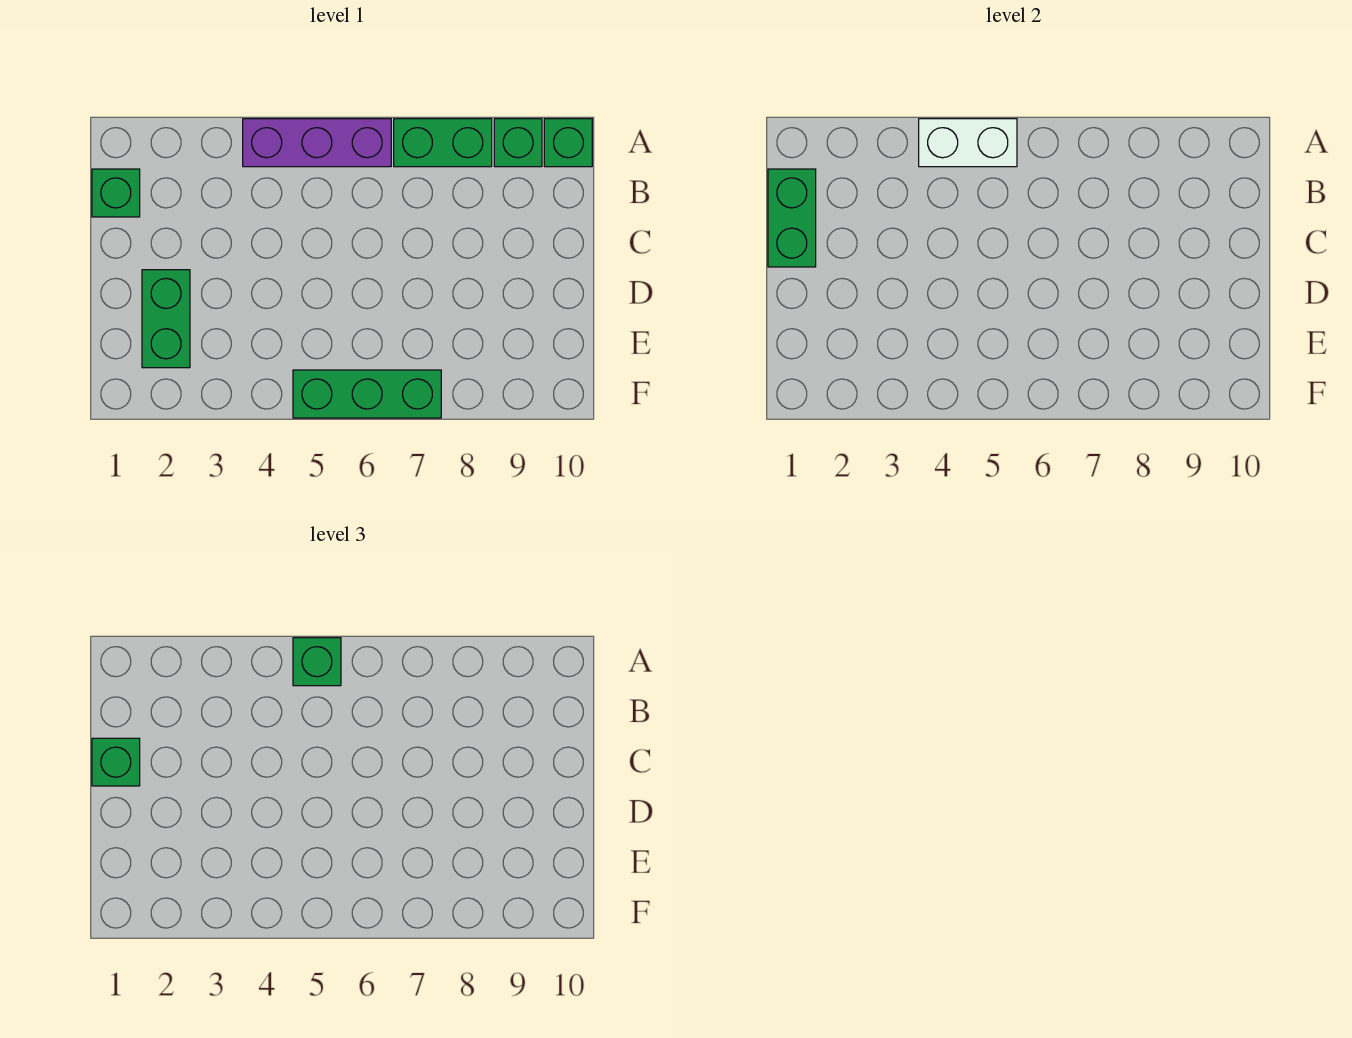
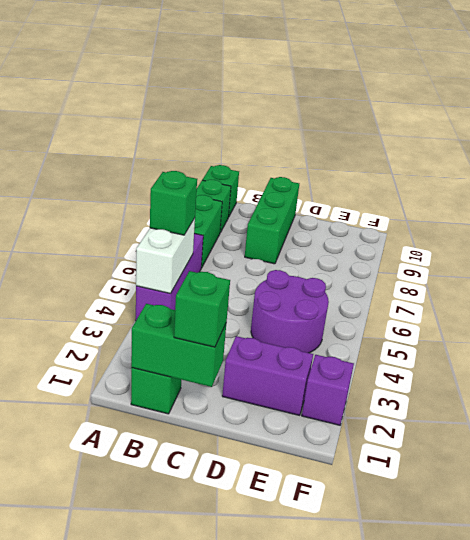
green brick D2:E2 level 1 -> purple brick D2:E2 level 1
none -> purple round brick D4:E5 level 1
none -> purple brick F2 level 1
green brick F5:F7 level 1 -> green brick C8:C10 level 1

